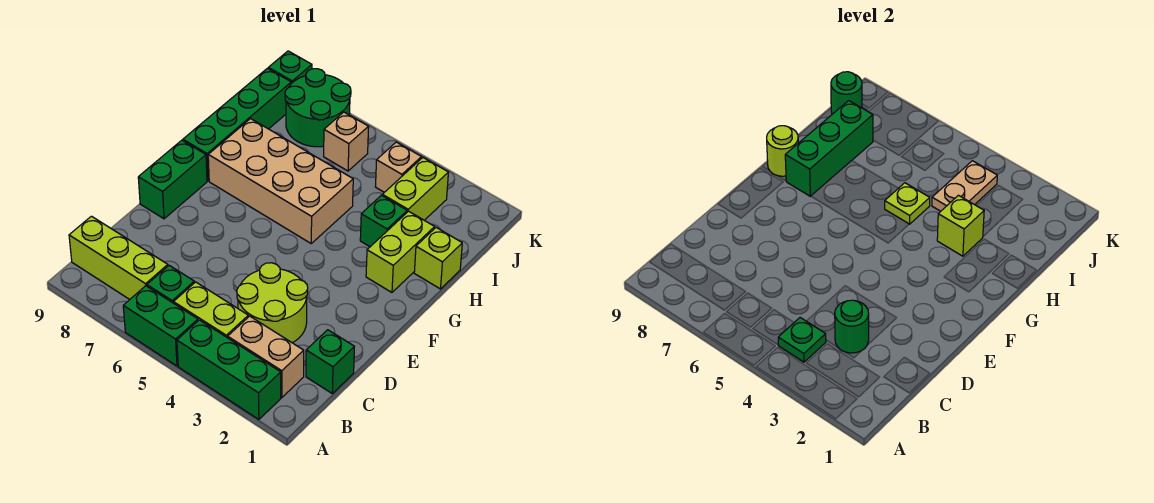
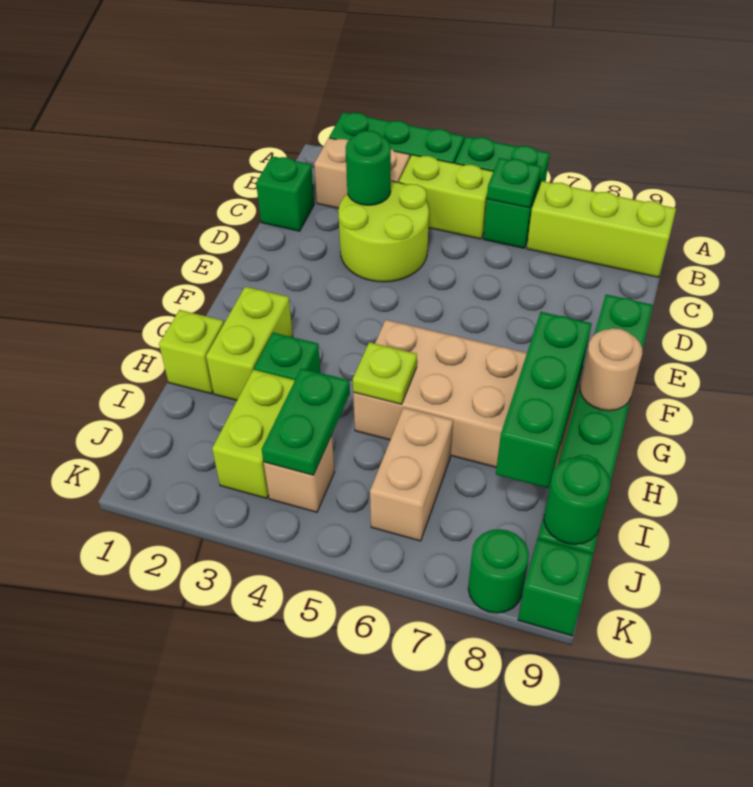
green plate B4 level 2 -> green plate B6 level 2
lime round brick G9 level 2 -> tan round brick G9 level 2
lime brick H3 level 2 -> none
tan plate I4:J4 level 2 -> green plate I4:J4 level 2
tan brick J6 level 1 -> tan brick I6:J6 level 1
green round brick J7:K8 level 1 -> green round brick K8 level 1

